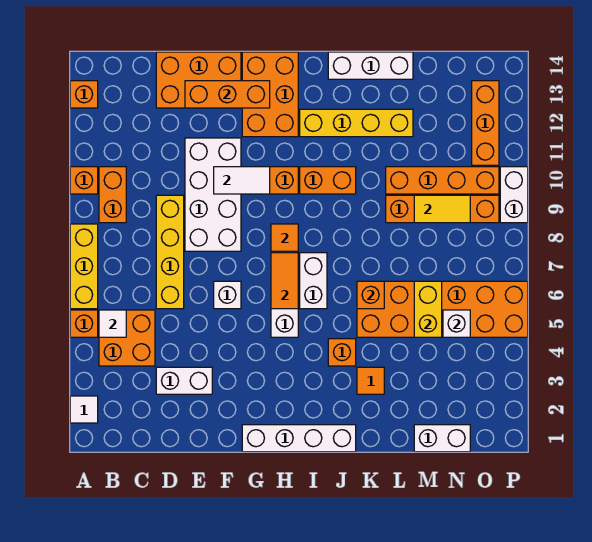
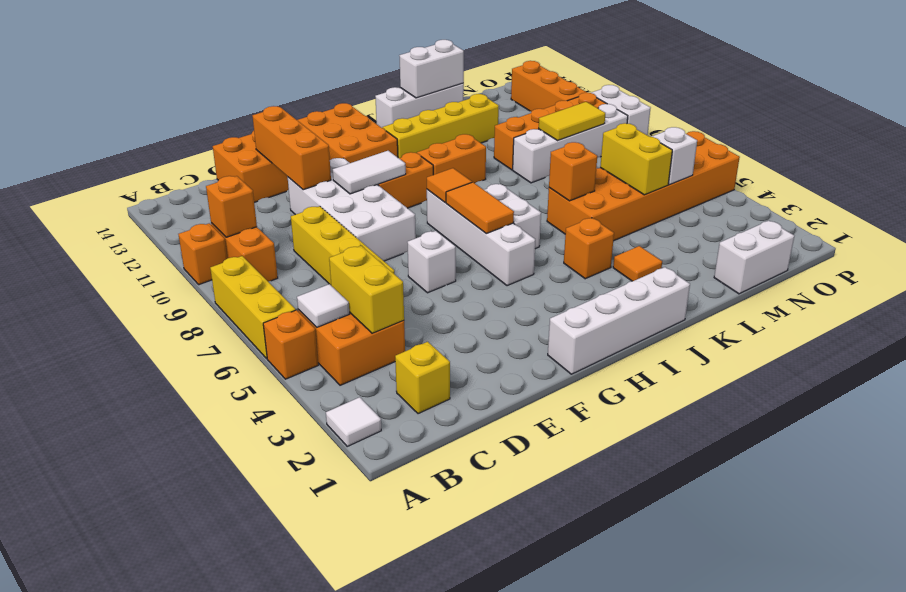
orange brick A13 level 1 -> orange brick B10 level 2
none -> yellow brick C2 level 1
none -> yellow brick C4:C5 level 2
white brick D3:E3 level 1 -> white brick K14:L14 level 2
orange brick E13:G13 level 2 -> orange brick E11:E13 level 2
orange brick L9:O9 level 1 -> white brick L9:O9 level 1

